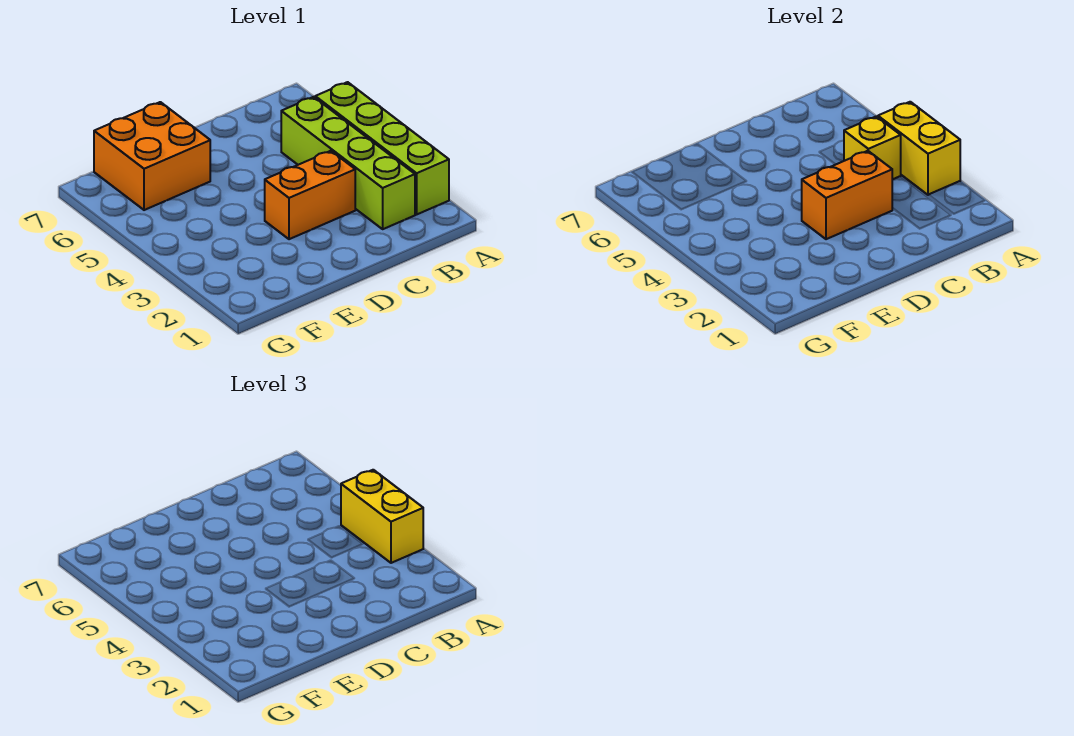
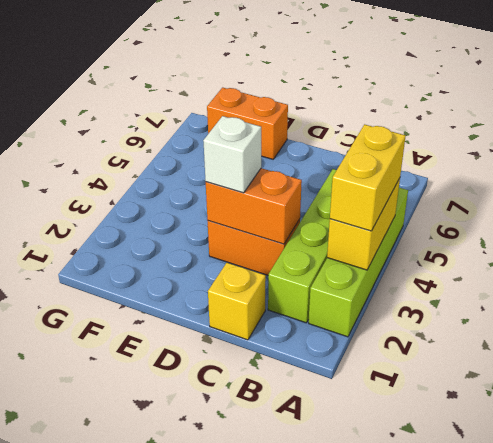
yellow brick B4 level 2 -> yellow brick C1 level 1
none -> white brick D3 level 3
orange brick E6:F7 level 1 -> orange brick E7:F7 level 1

